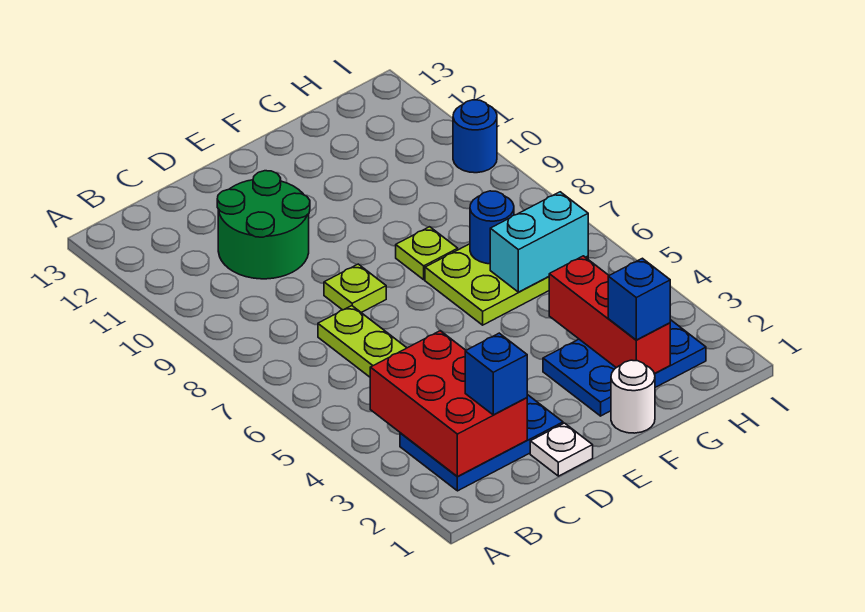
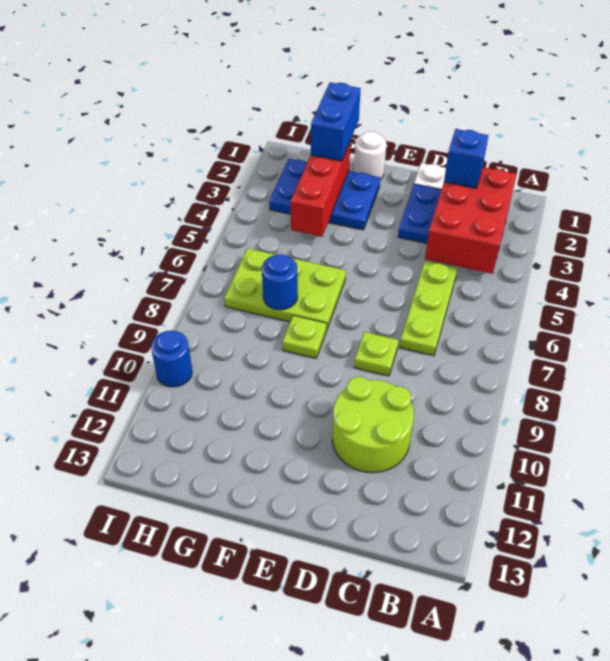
green round brick C10:D11 level 1 -> lime round brick C10:D11 level 1
blue brick G2 level 3 -> blue brick G1:G2 level 3
cyan brick G6:H6 level 2 -> none

